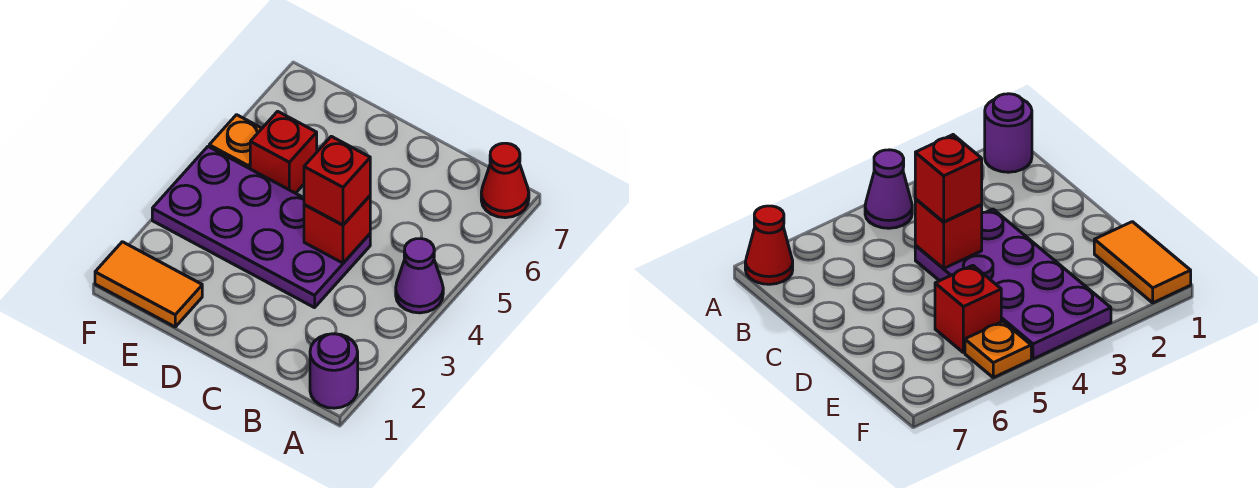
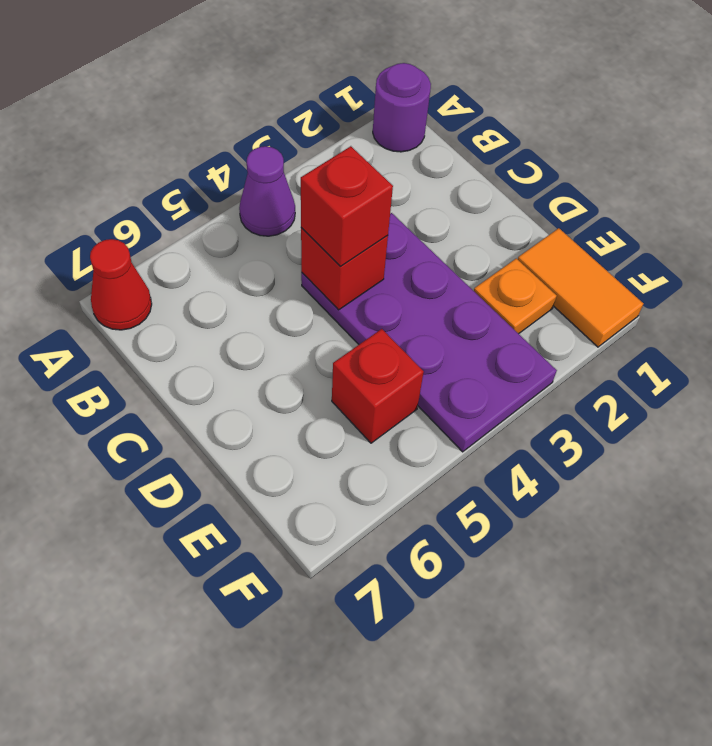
orange plate F5 level 1 -> orange plate E2 level 1

